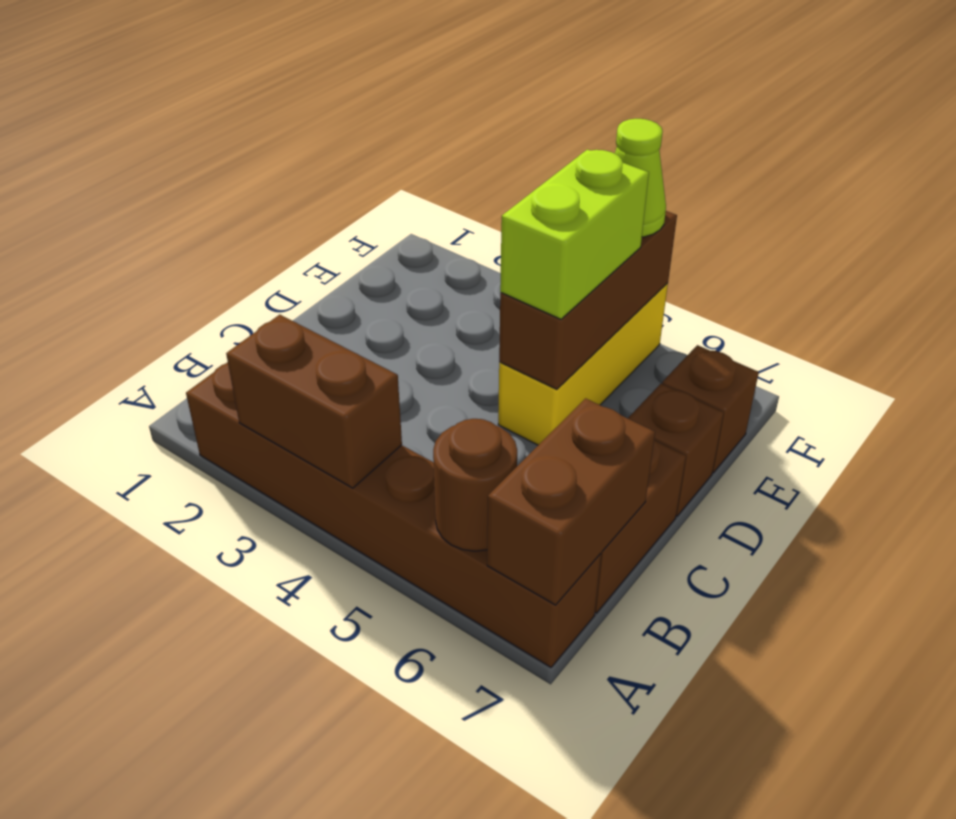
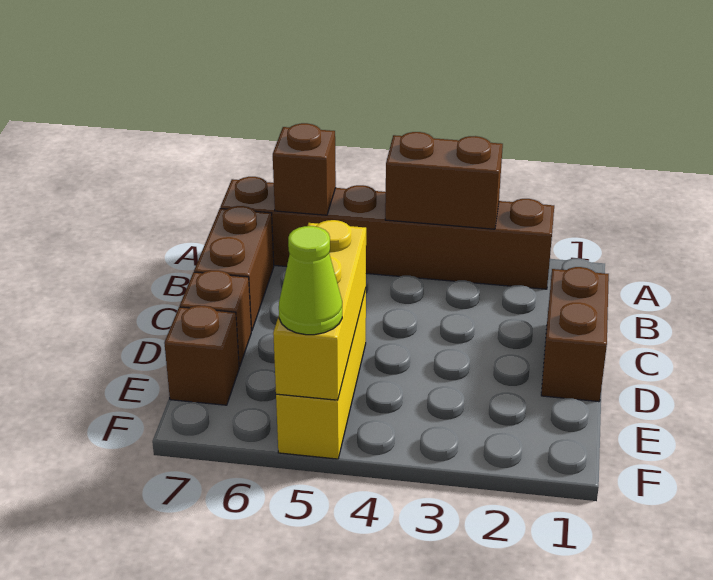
brown round brick A6 level 2 -> brown brick A6 level 2
brown brick A7:B7 level 2 -> brown brick C1:D1 level 1
brown brick D5:F5 level 2 -> yellow brick D5:F5 level 2
lime brick D5:E5 level 3 -> none

